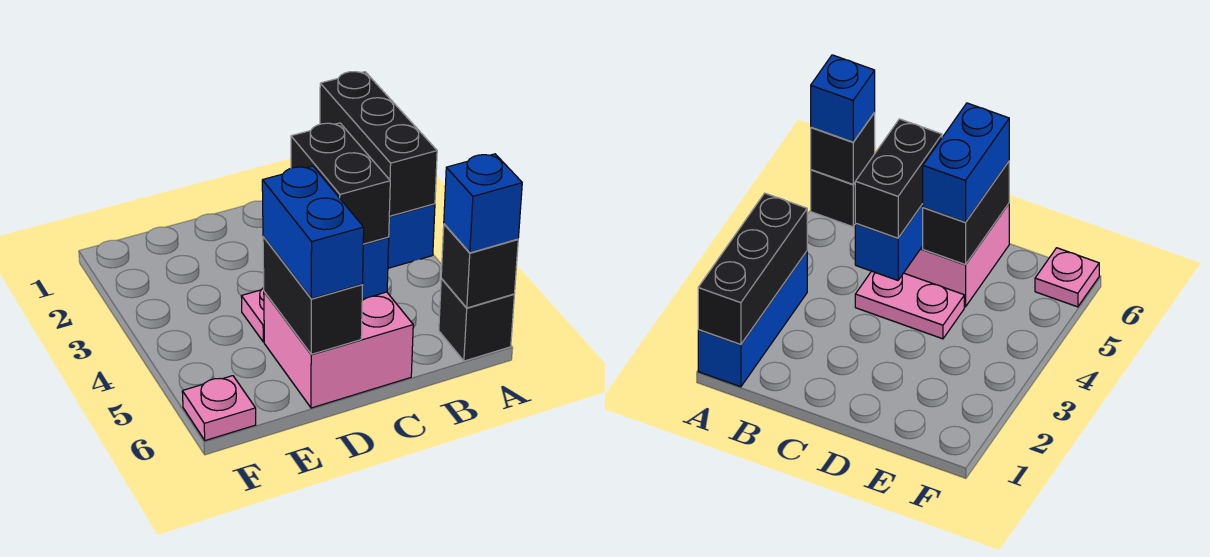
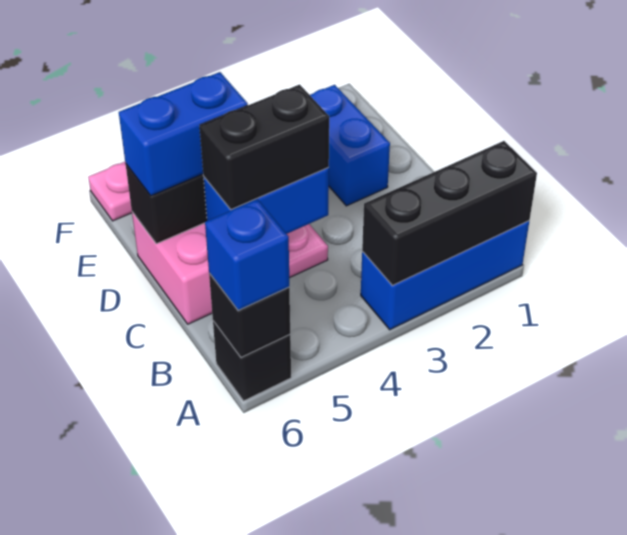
none -> blue brick D2:E2 level 1

